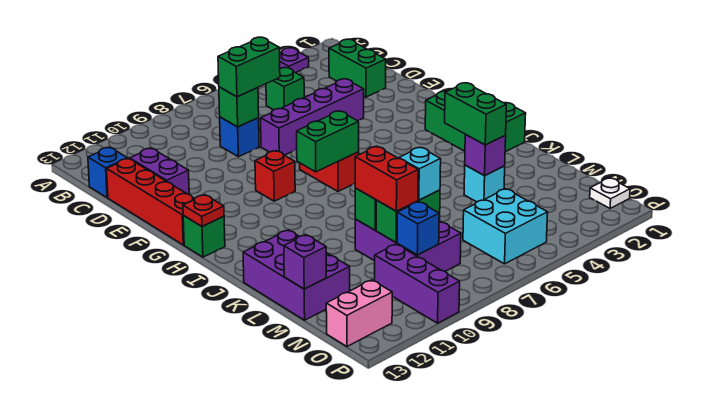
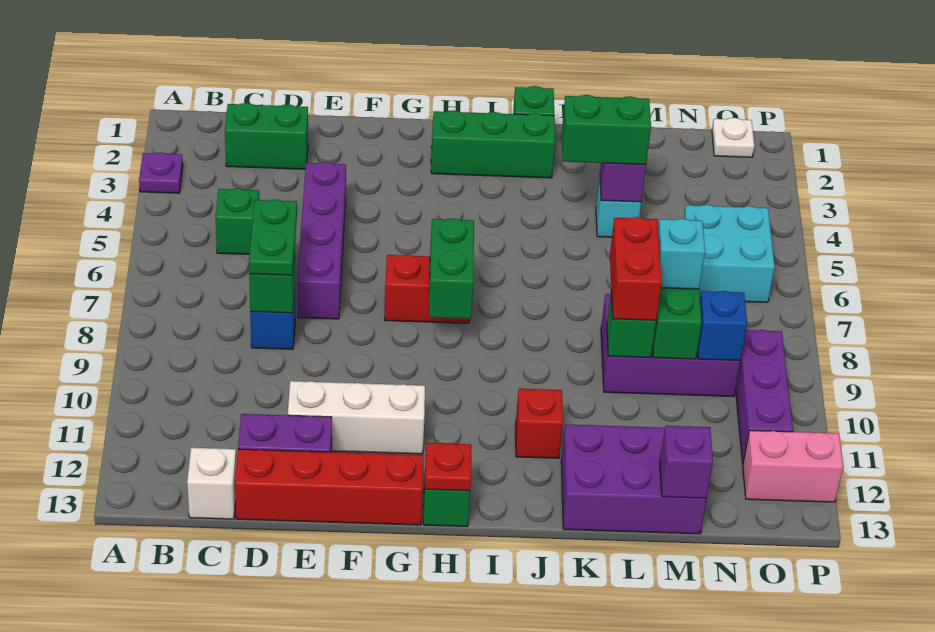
blue brick C13 level 1 -> white brick C13 level 1
green brick D7:D8 level 3 -> green plate D7:D8 level 3
none -> white brick E11:G11 level 1
red brick G9 level 1 -> red brick J11 level 1
red brick L9:M9 level 3 -> red brick L8:L9 level 3
purple brick N10:P10 level 1 -> purple brick O9:O11 level 1
pink brick O12:O13 level 1 -> pink brick O12:P12 level 1

